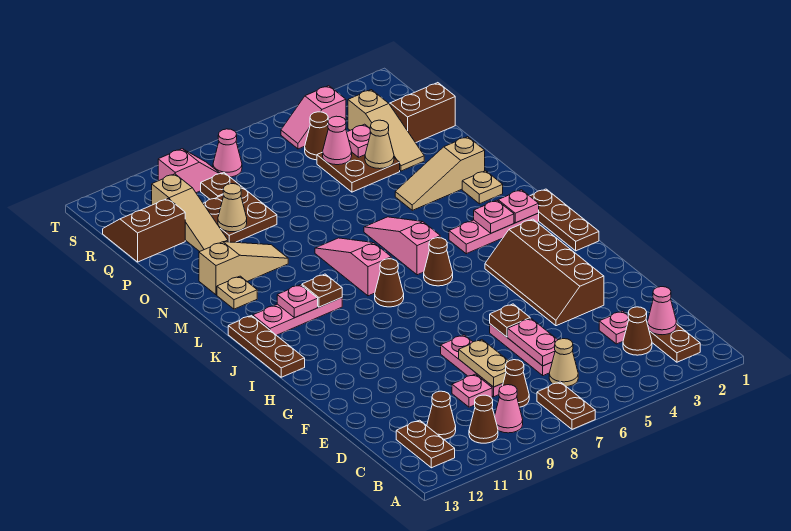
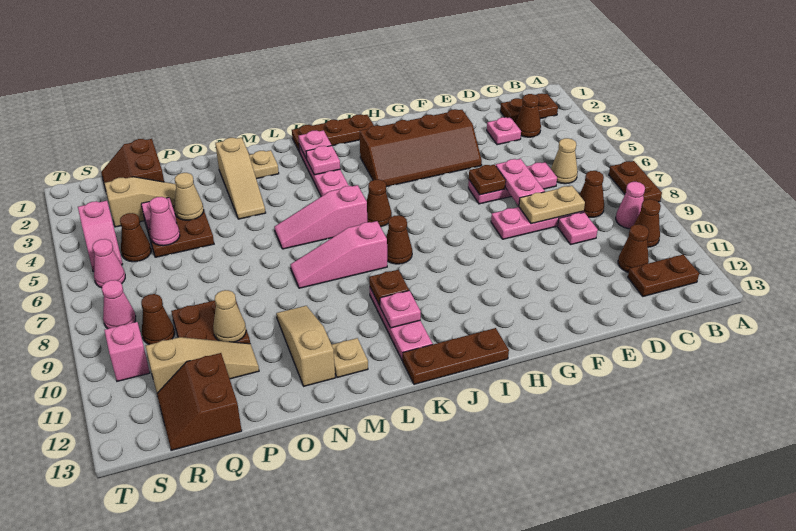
brown plate A7:B7 level 1 -> brown plate A7:A8 level 1
pink cone C2 level 2 -> pink cone S6 level 1
pink plate D6:E6 level 2 -> pink plate E6:E7 level 2
brown plate R9 level 1 -> brown cone R9 level 1

